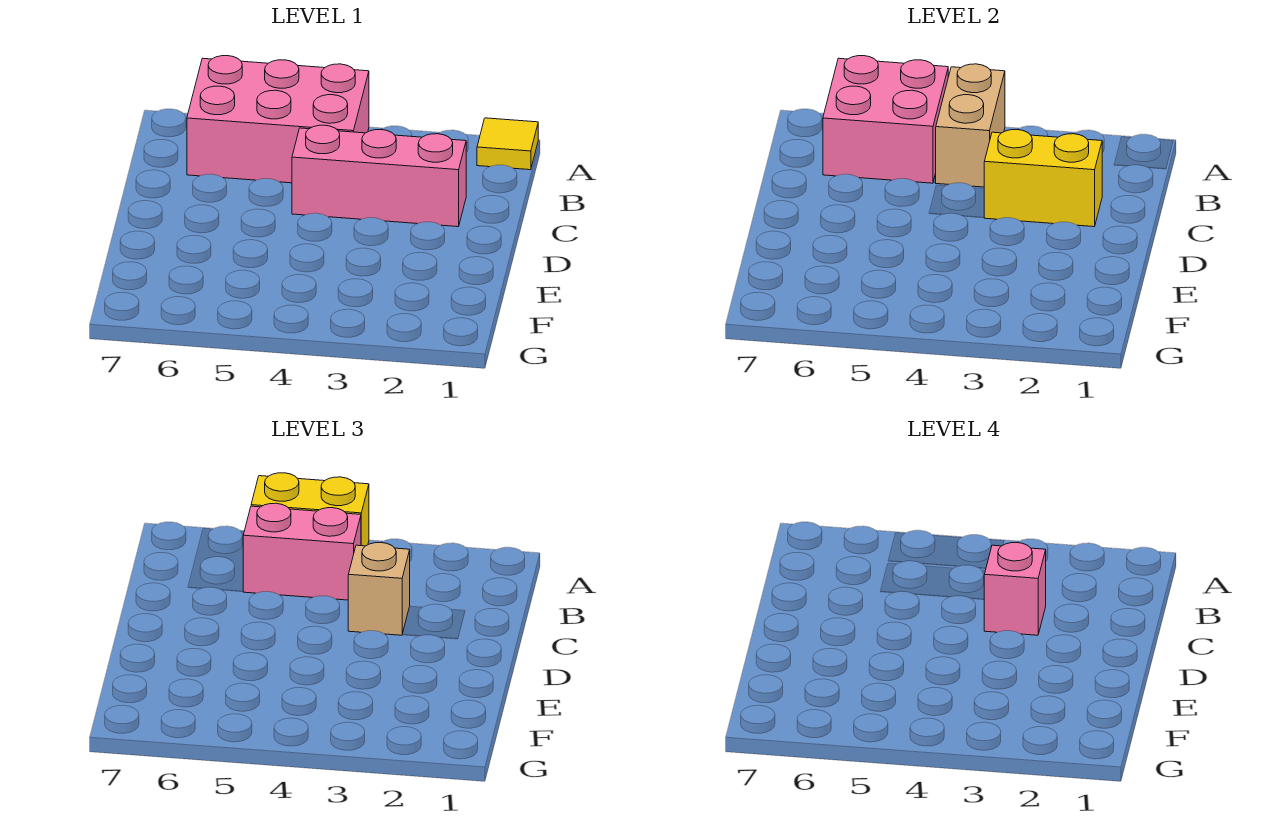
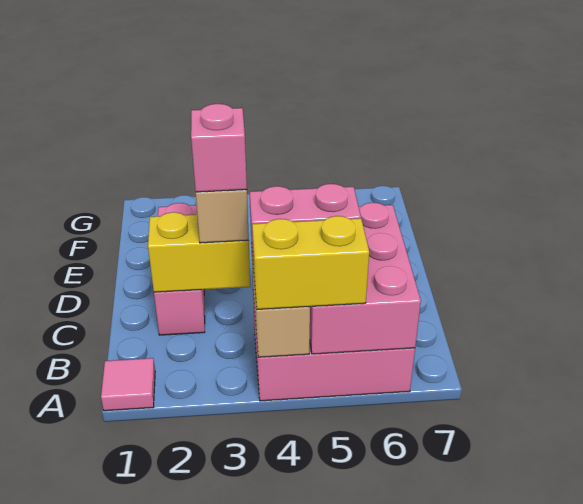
yellow tile A1 level 1 -> pink tile A1 level 1
pink brick A5:B6 level 2 -> pink brick A5:C6 level 2
pink brick C2:C4 level 1 -> pink brick C2:E2 level 1

